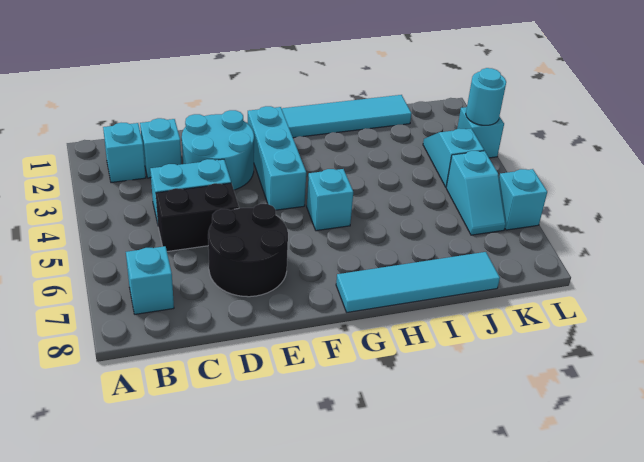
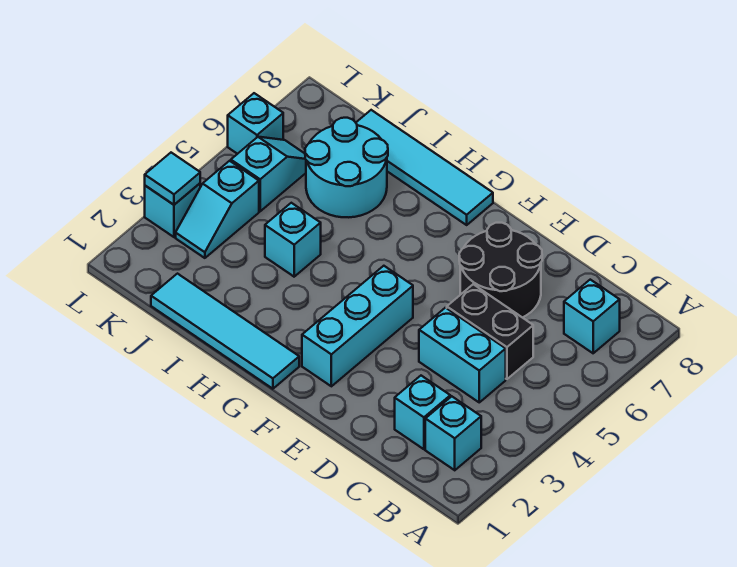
cyan round brick D2:E3 level 1 -> cyan round brick I6:J7 level 1
cyan brick G5 level 1 -> cyan brick I4 level 1
cyan round brick L3 level 2 -> cyan tile L3 level 2

